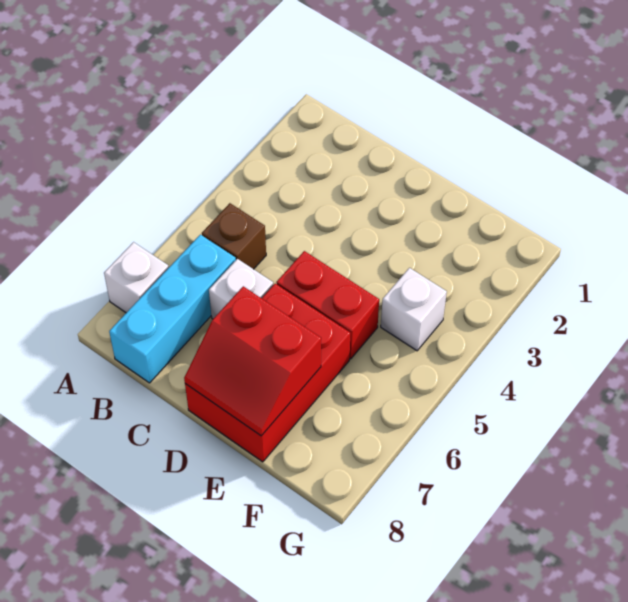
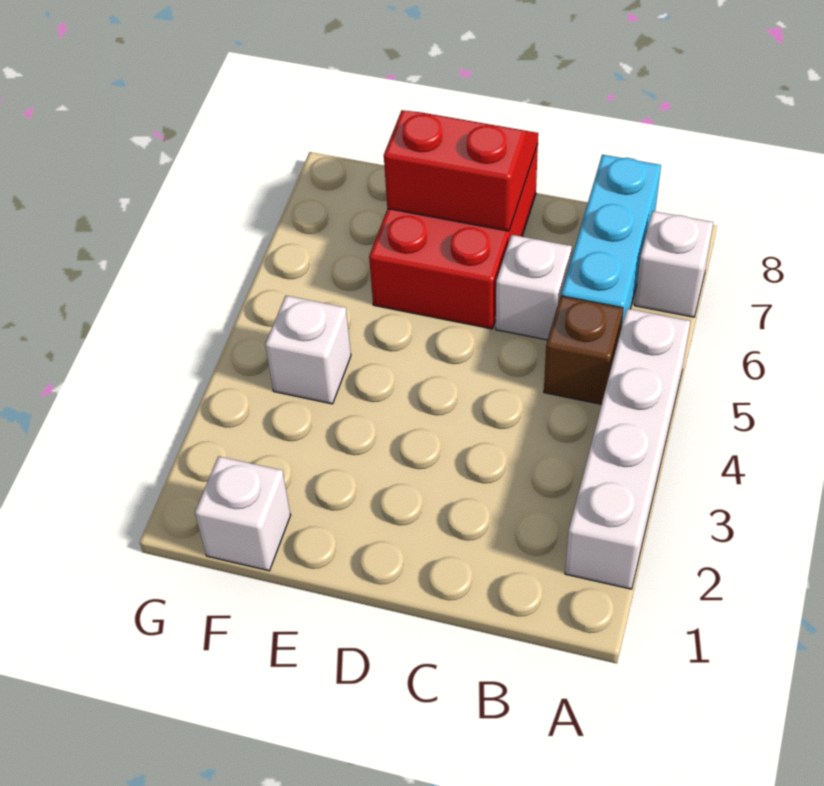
none -> white brick A2:A5 level 1
red brick D5:E5 level 1 -> none
none -> white brick F1 level 1

